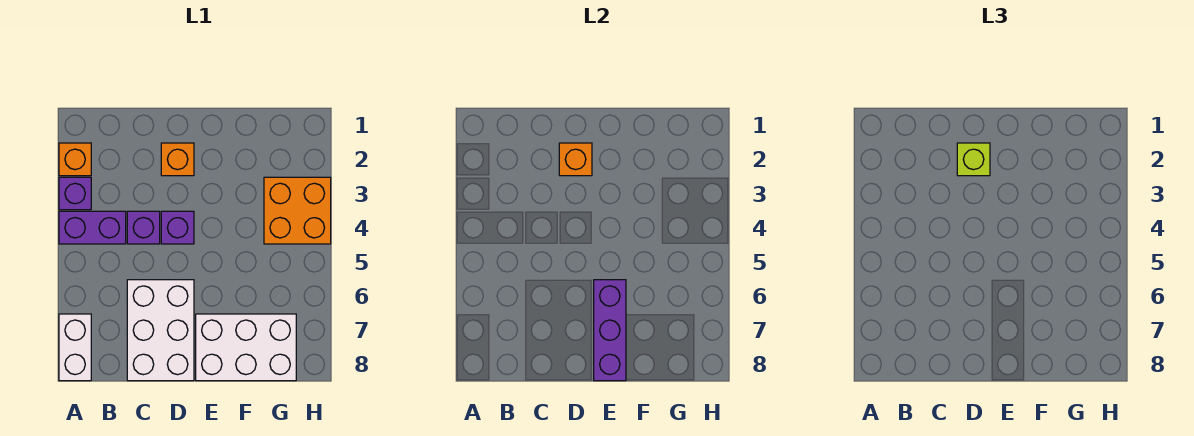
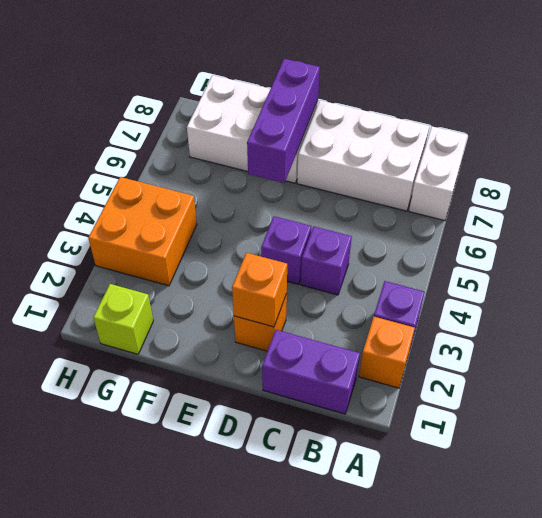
purple brick A4:B4 level 1 -> purple brick B1:C1 level 1
white brick C6:D8 level 1 -> white brick B7:D8 level 1
lime brick D2 level 3 -> lime brick G1 level 1

